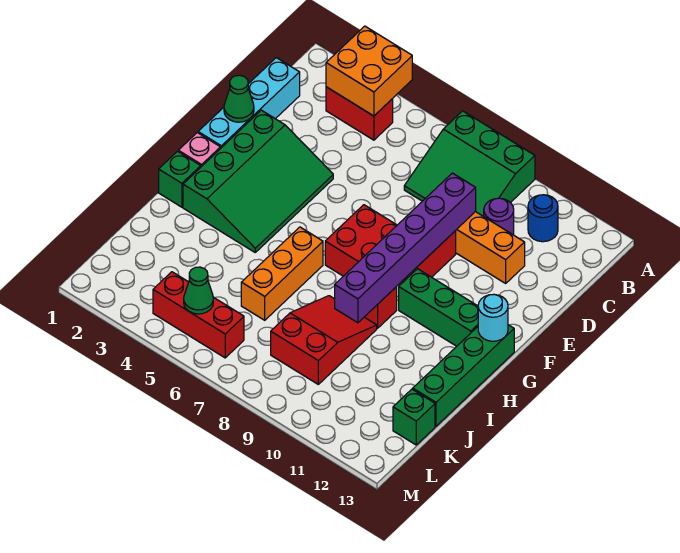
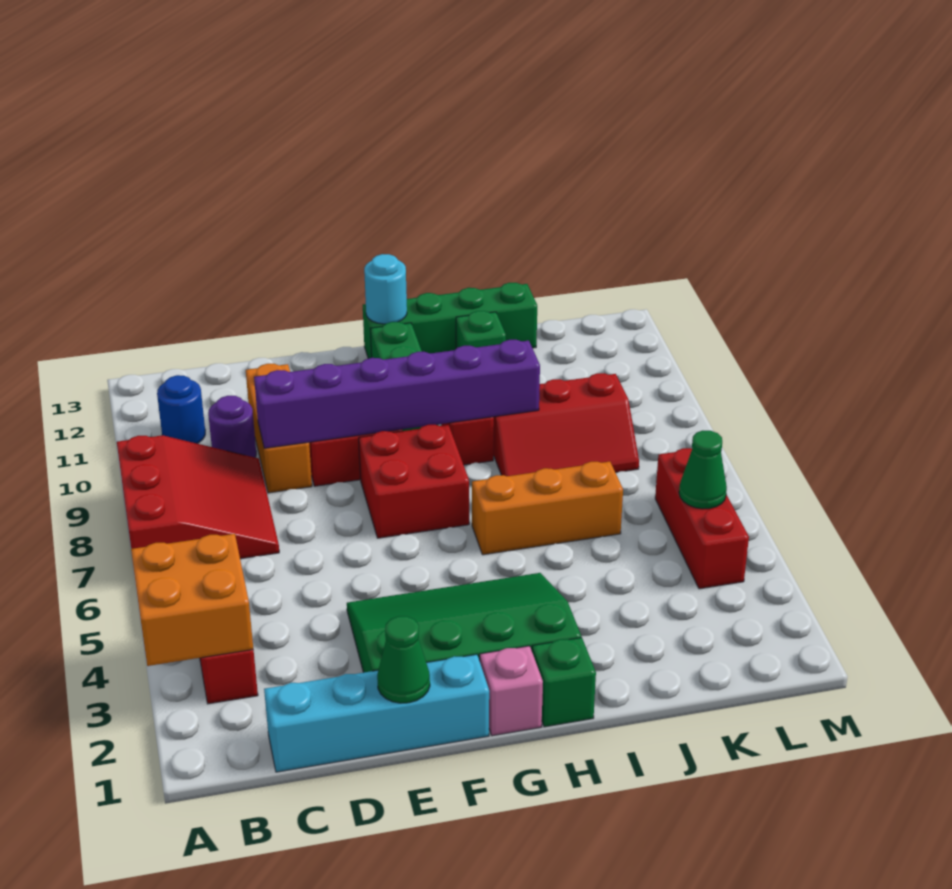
green slope A7:C9 level 1 top A -> red slope A7:C9 level 1 top A
red slope I8:K9 level 1 top K -> red slope I8:K9 level 1 top 9
green brick K13 level 1 -> green brick I12 level 1

